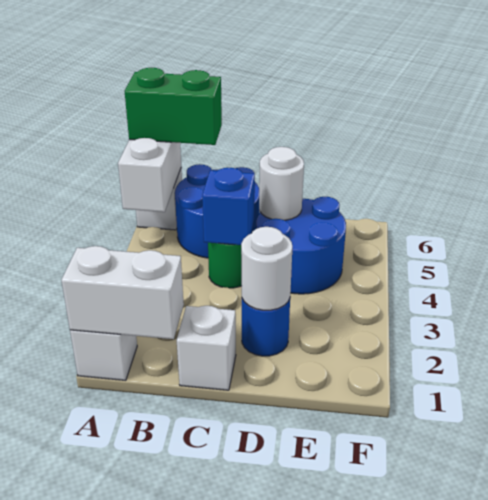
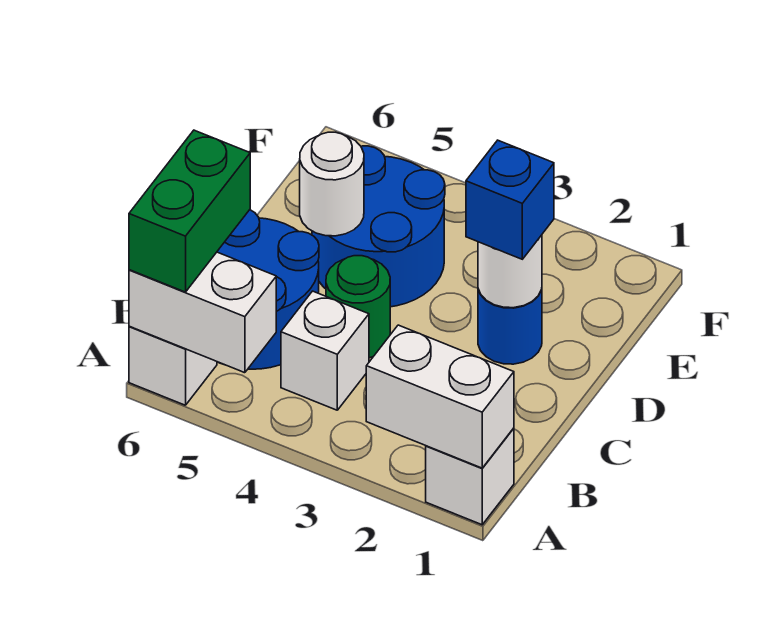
white brick A1:B1 level 2 -> white brick A1:A2 level 2
white brick C1 level 1 -> white brick B4 level 1
blue brick C4 level 2 -> blue brick D2 level 3

